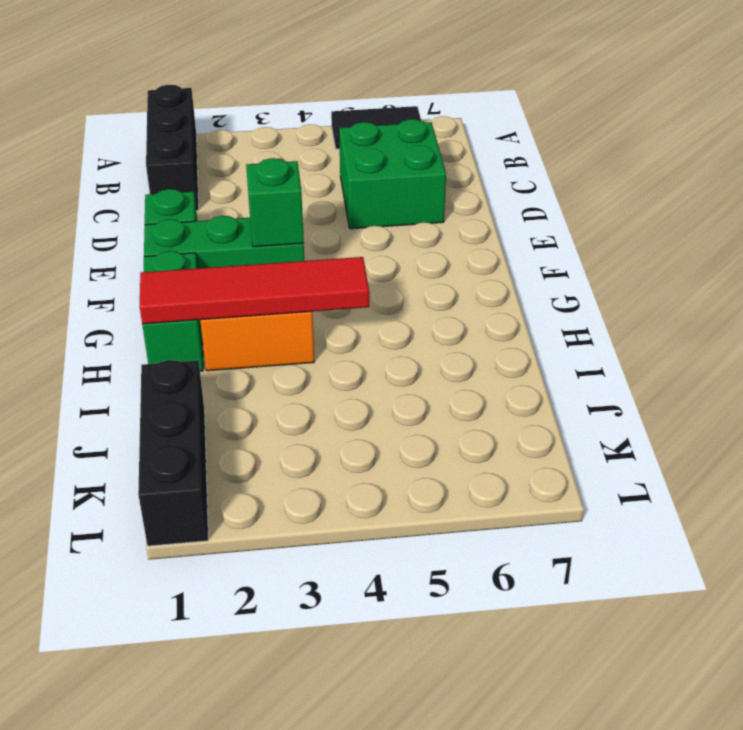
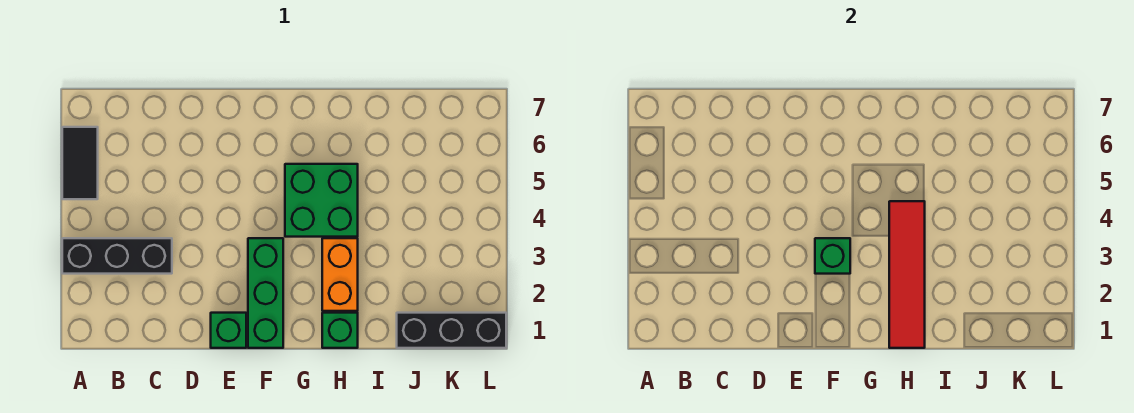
black brick A1:C1 level 1 -> black brick A3:C3 level 1
green brick C5:D6 level 1 -> green brick G4:H5 level 1
green brick G1:H1 level 1 -> green brick H1 level 1

